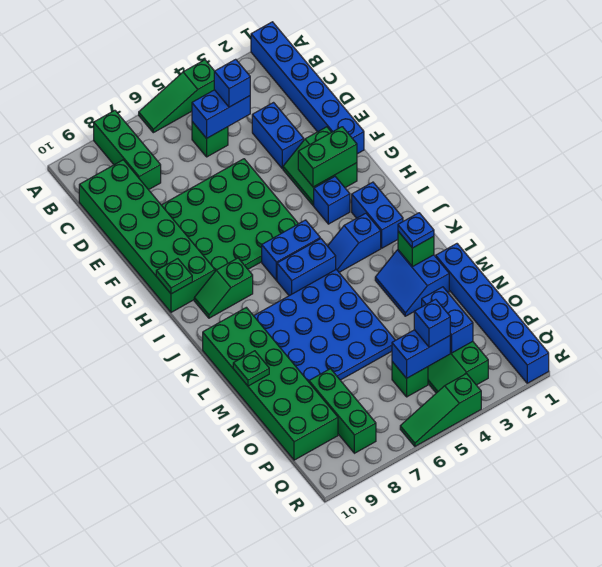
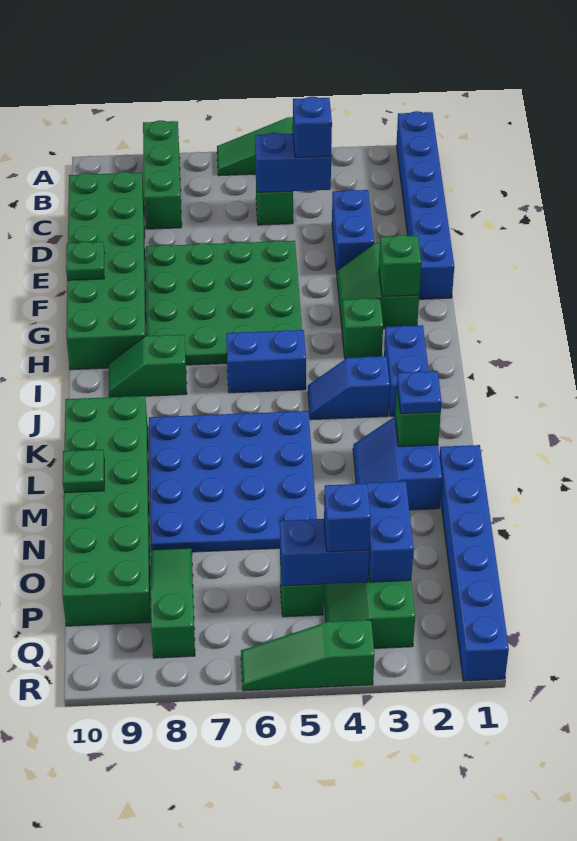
green brick G2:G3 level 2 -> green brick G2 level 2
blue brick H3 level 1 -> green brick H3 level 1
green plate H10 level 2 -> green plate F10 level 2
blue brick J5:J6 level 1 -> none
green brick O8:Q8 level 1 -> green slope O8:Q8 level 1 top Q

